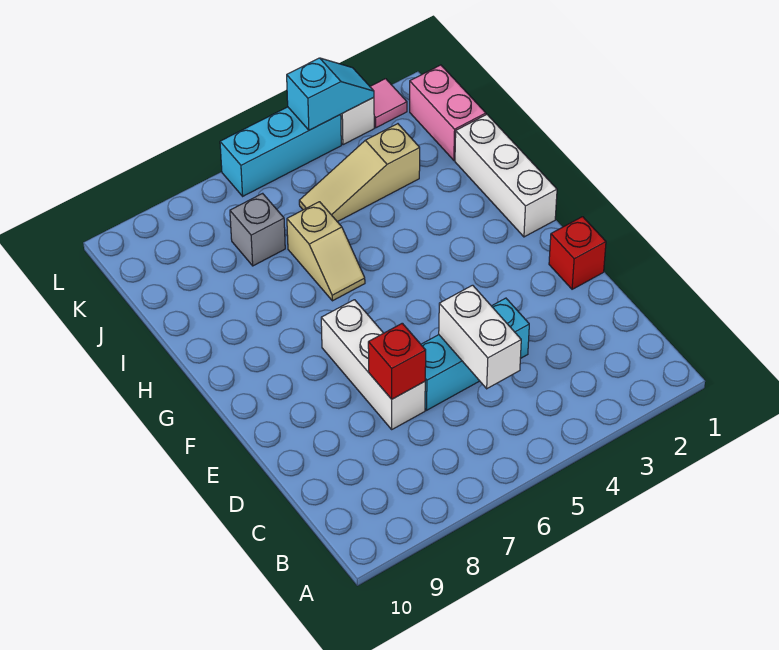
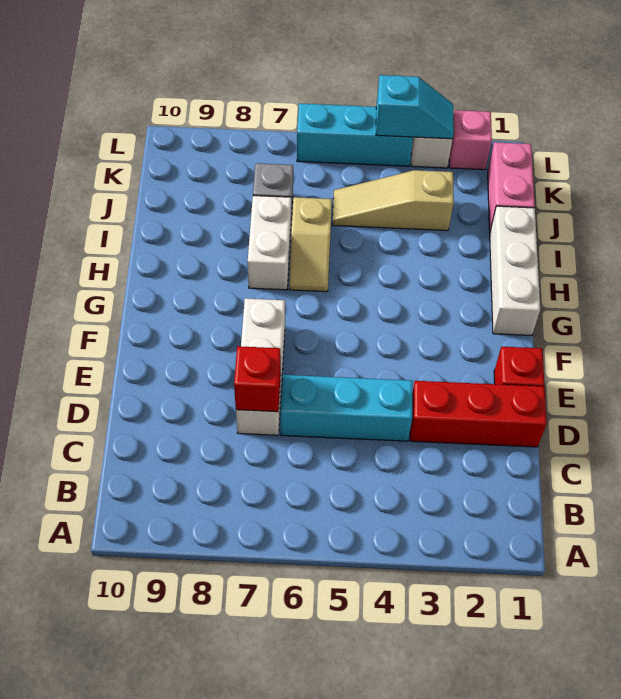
white brick C5:D5 level 2 -> white brick H7:I7 level 1
none -> red brick D1:D3 level 1
pink tile L2 level 1 -> pink brick L2 level 1

